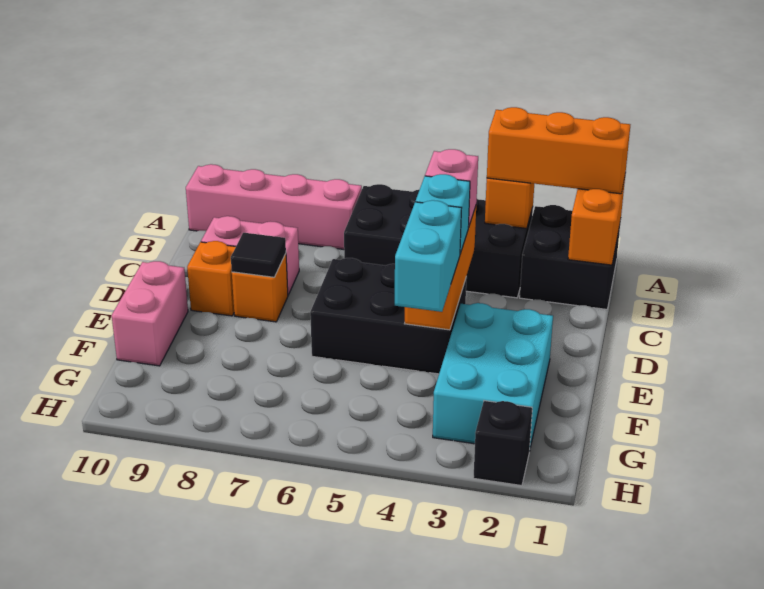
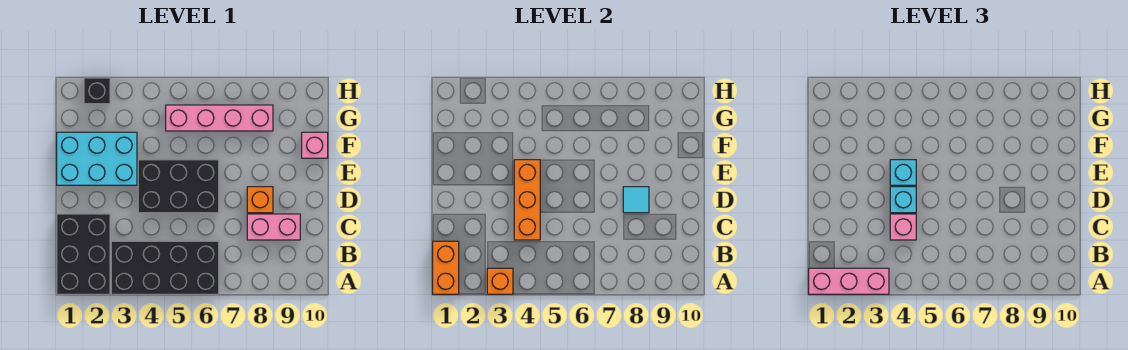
black brick A1:B2 level 1 -> black brick A1:C2 level 1
orange brick A1:A3 level 3 -> pink brick A1:A3 level 3
pink brick A7:A10 level 1 -> pink brick G5:G8 level 1
black tile D8 level 2 -> cyan tile D8 level 2
orange brick D9 level 1 -> none
cyan brick E2:G3 level 1 -> cyan brick E1:F3 level 1
cyan brick E4:F4 level 3 -> cyan brick E4 level 3
pink brick E10:F10 level 1 -> pink brick F10 level 1

